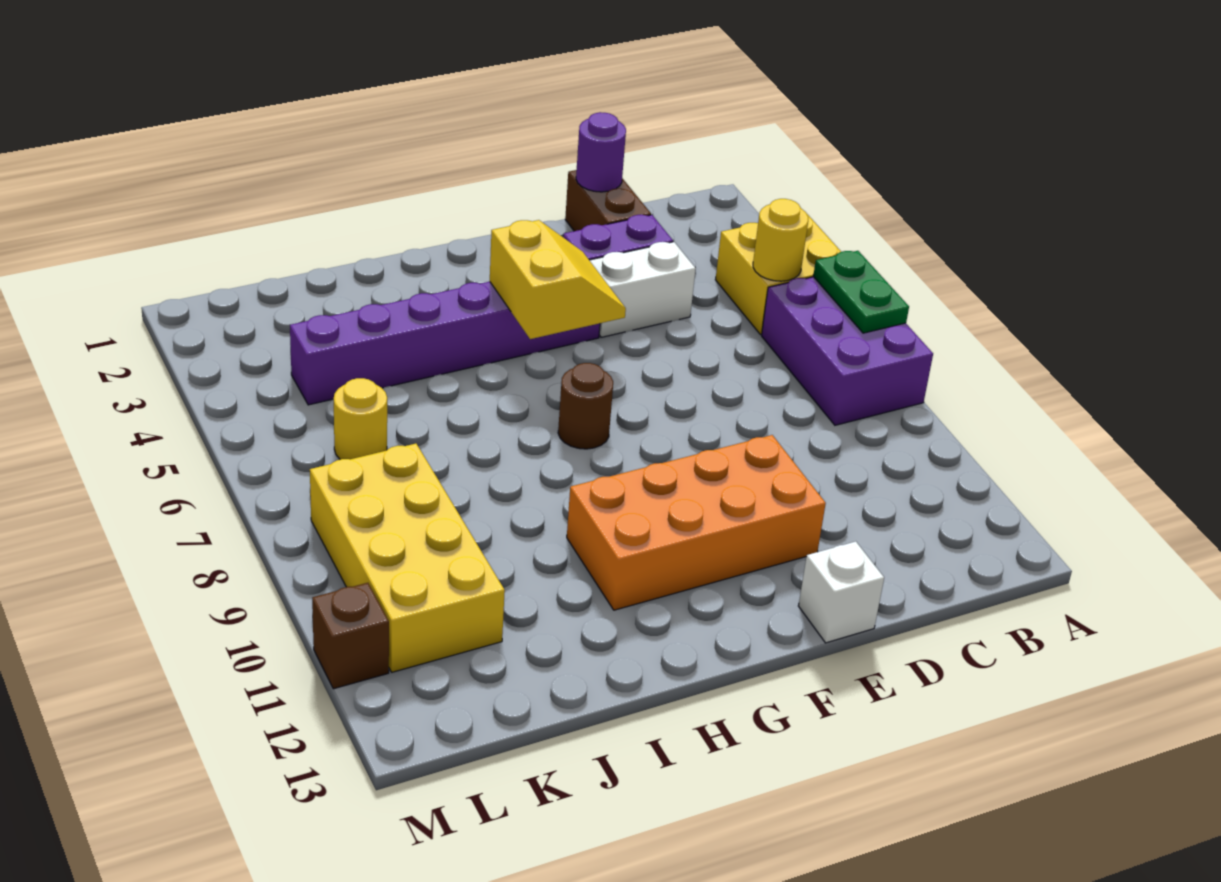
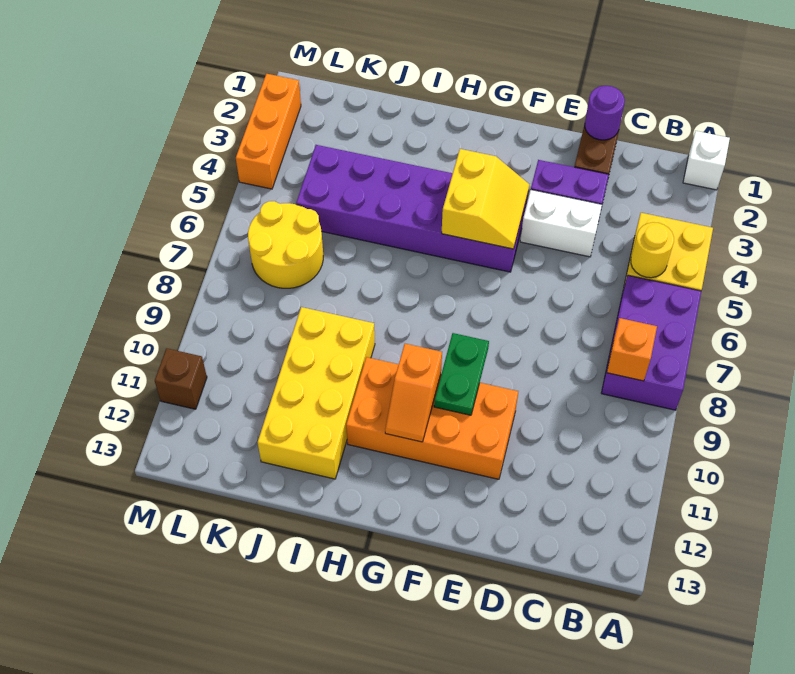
green plate A6:A7 level 2 -> green plate F9:F10 level 2
none -> orange brick B8 level 2
white brick E13 level 1 -> white brick A1 level 1
purple brick F4:K4 level 1 -> purple brick F4:K5 level 1
brown round brick G7 level 1 -> none
none -> orange slope G10:G11 level 2 top 10
yellow round brick K6 level 1 -> yellow round brick K6:L7 level 1
yellow brick K8:L11 level 1 -> yellow brick I9:J12 level 1
none -> orange brick M2:M4 level 1

